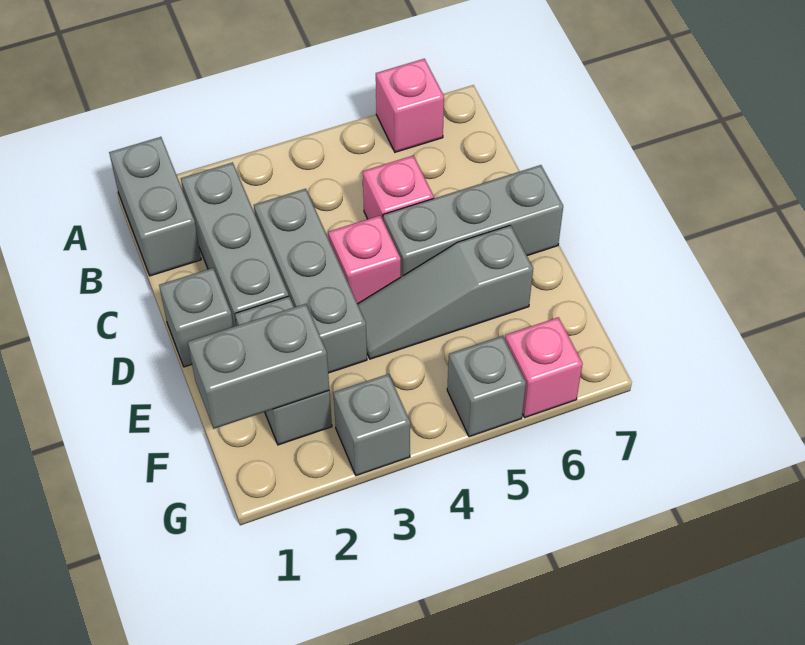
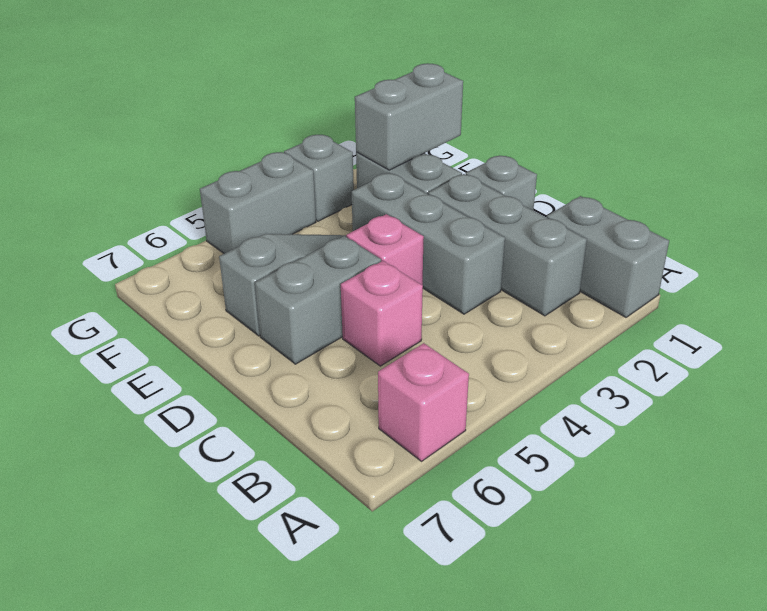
grey brick D5:D7 level 1 -> grey brick D5:D6 level 1
grey brick G5 level 1 -> grey brick G4:G5 level 1
pink brick G6 level 1 -> none

